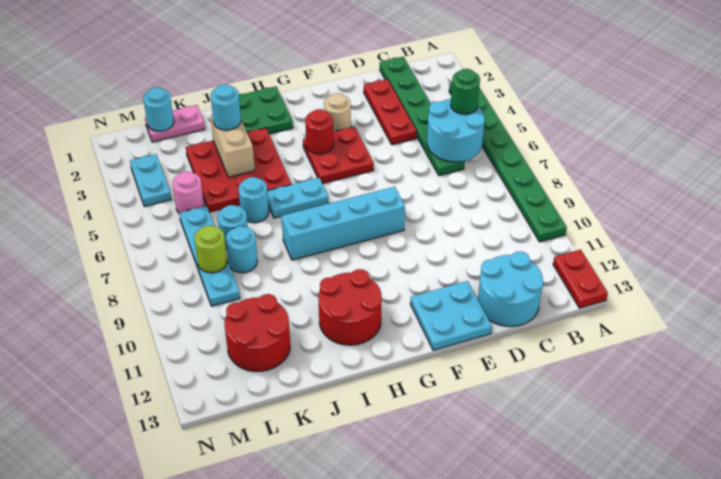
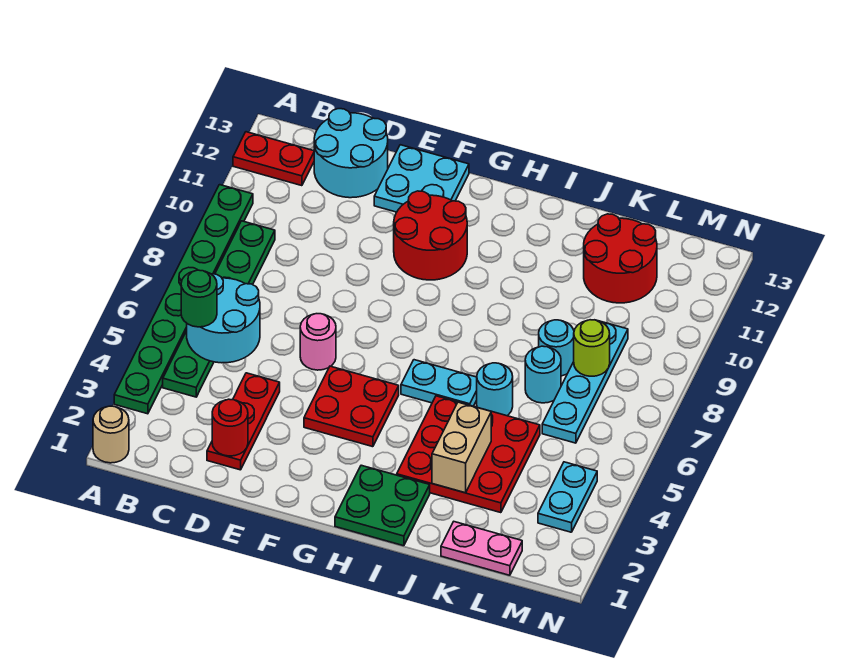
red plate A12:A13 level 1 -> red plate A12:B12 level 1
green plate C1:C6 level 1 -> green plate B4:B9 level 1
tan round brick F3 level 1 -> tan round brick A1 level 1
cyan brick F8:I8 level 1 -> none
red round brick G4 level 2 -> red round brick D2 level 2
red round brick H11:I12 level 1 -> red round brick F10:G11 level 1
cyan round brick J3 level 3 -> none
cyan round brick L1 level 2 -> none
pink round brick L5 level 1 -> pink round brick E6 level 1

